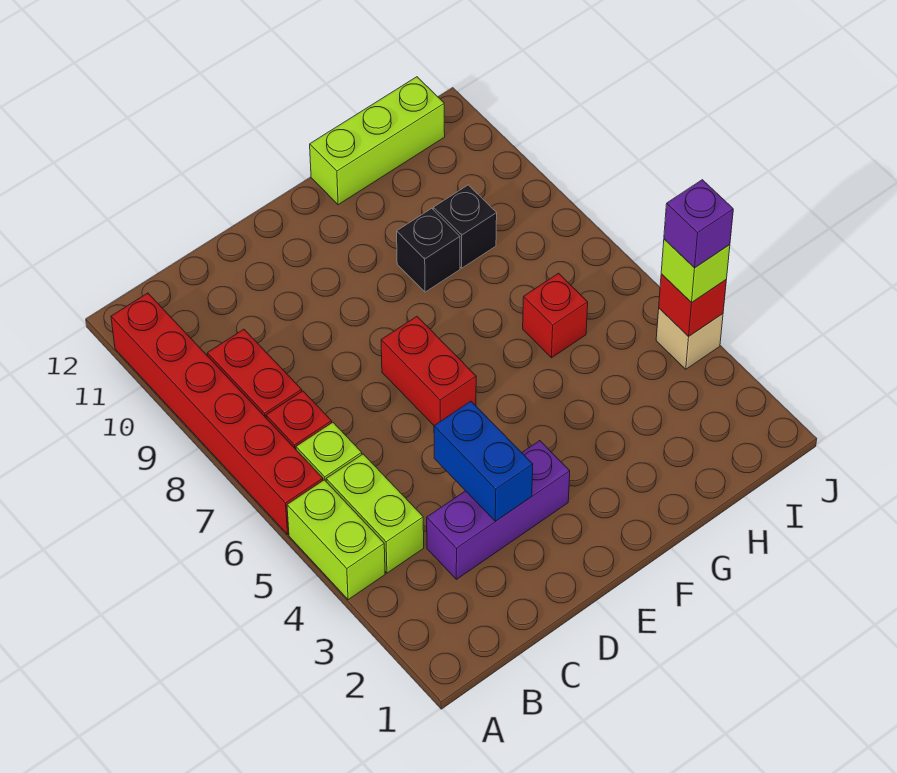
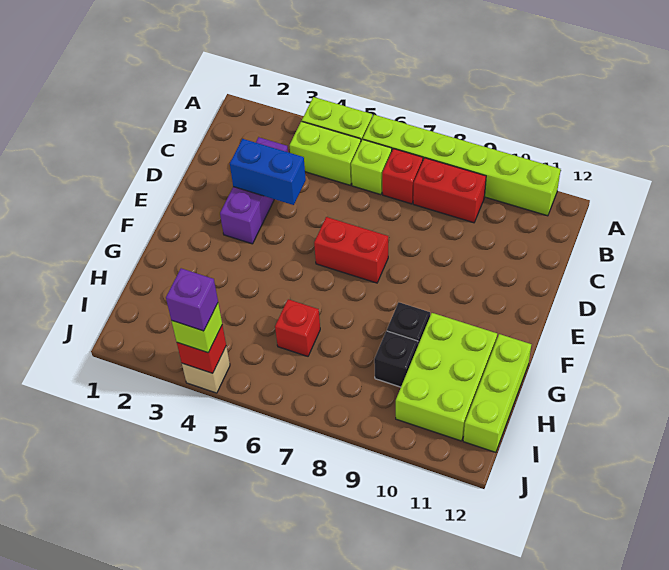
red brick A6:A11 level 1 -> lime brick A6:A11 level 1
none -> lime brick G10:I11 level 1

